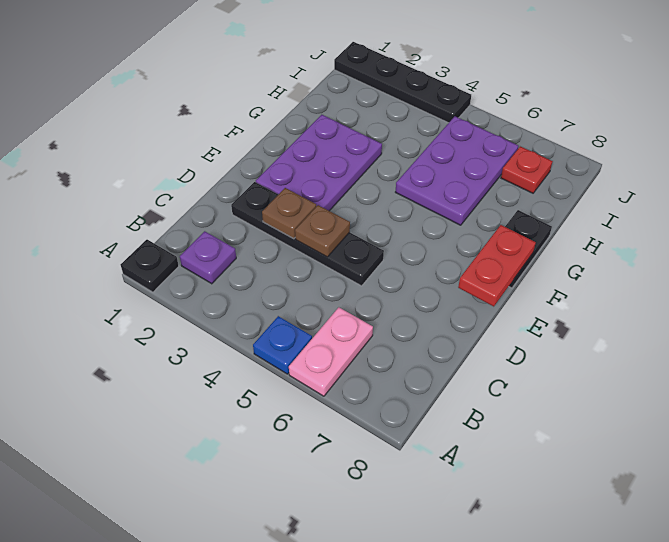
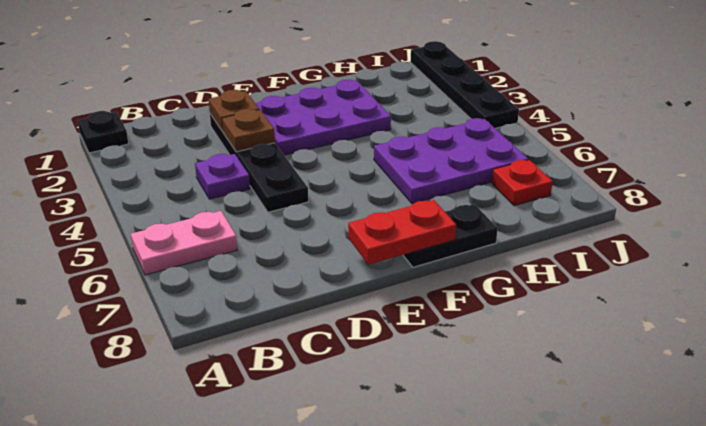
blue plate A5 level 1 -> none
purple plate B2 level 1 -> purple plate C4 level 1
brown plate D4 level 2 -> brown plate D2 level 2

